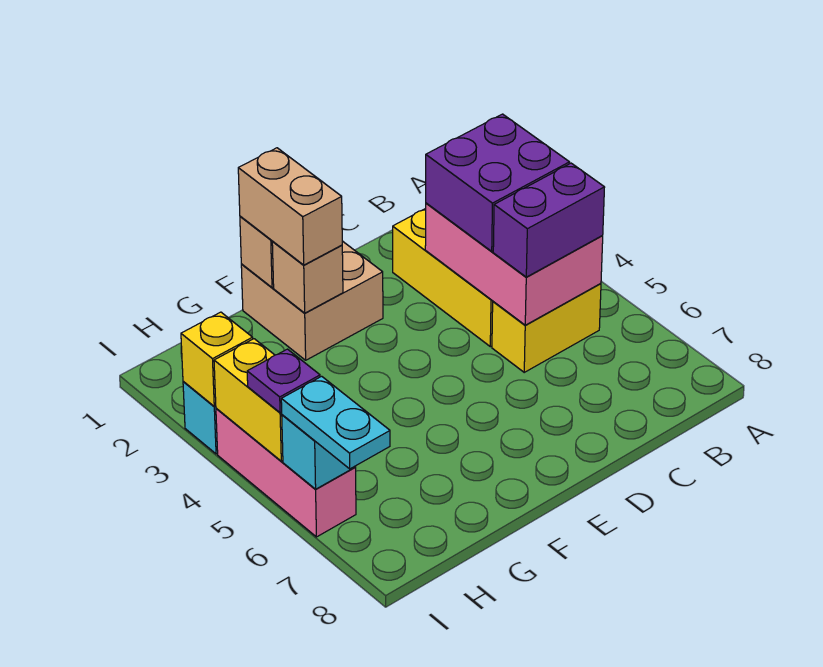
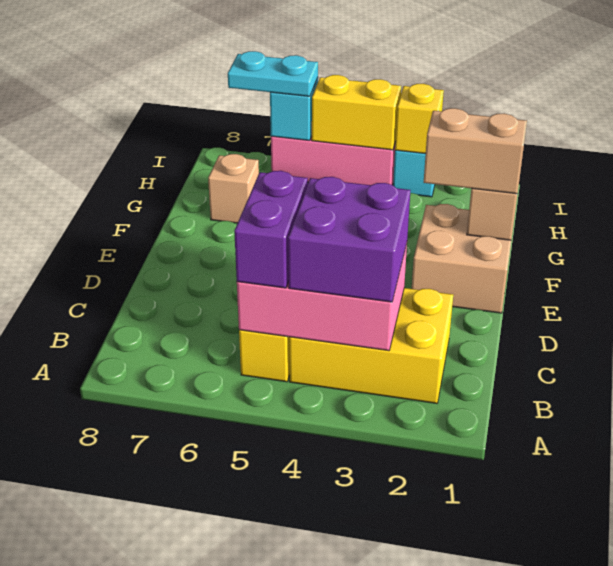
tan brick F2 level 2 -> tan brick G7 level 1
purple plate I5 level 3 -> none

